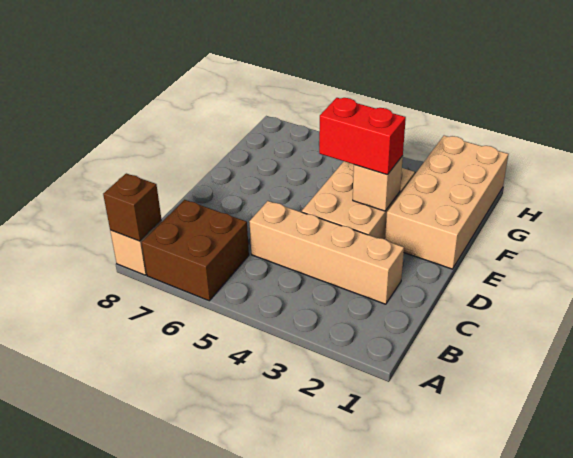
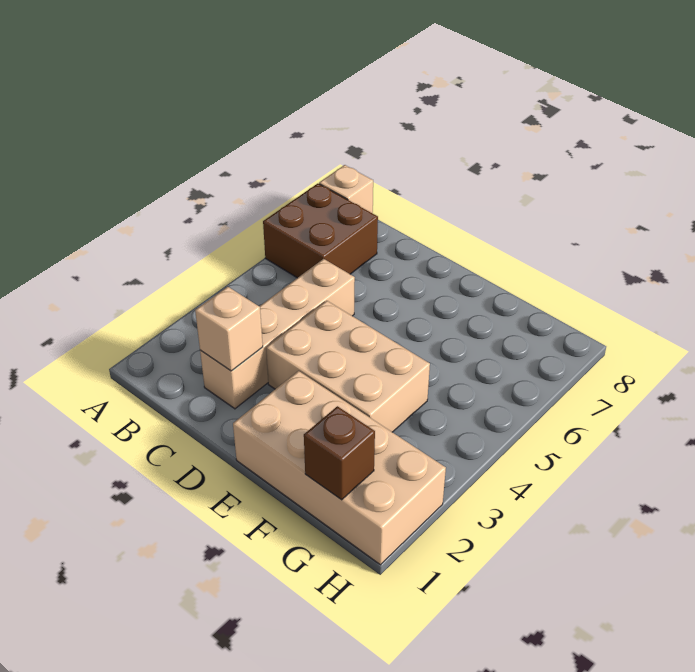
brown brick A8 level 2 -> brown brick G1 level 2
tan brick E3 level 2 -> tan brick C2 level 2
red brick E3:E4 level 3 -> none

